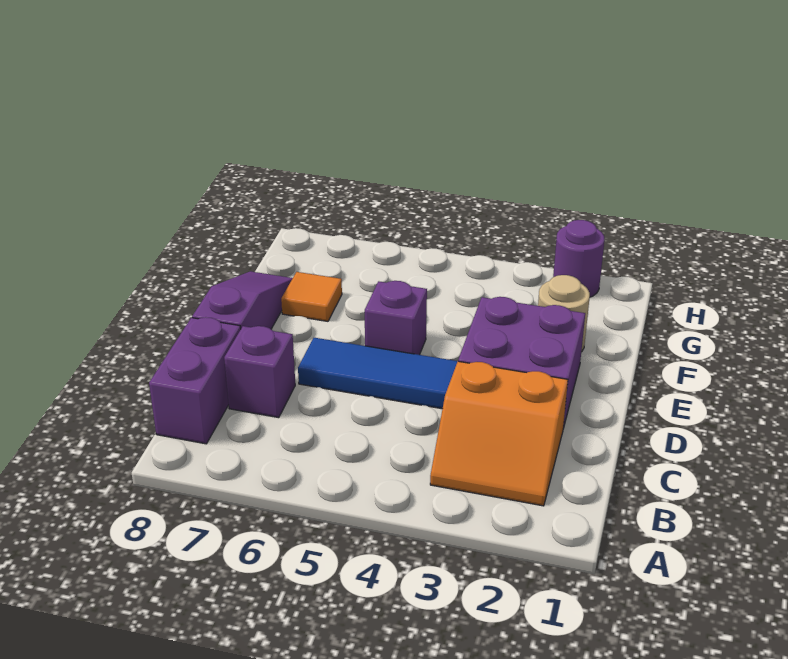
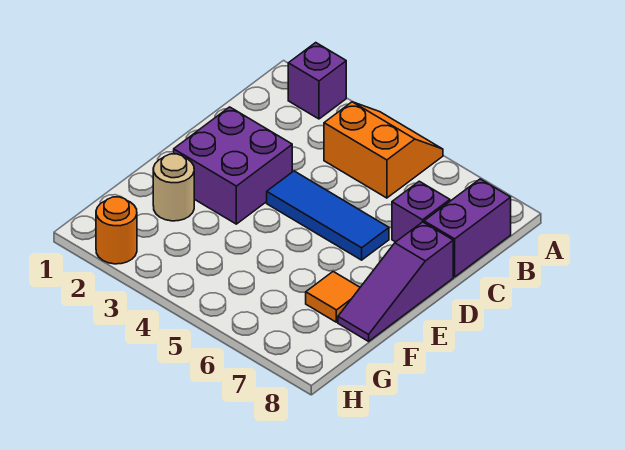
orange slope B2:C3 level 1 top C -> orange slope A4:B5 level 1 top B
purple brick E5 level 1 -> purple brick A2 level 1
purple round brick H2 level 1 -> orange round brick H2 level 1

